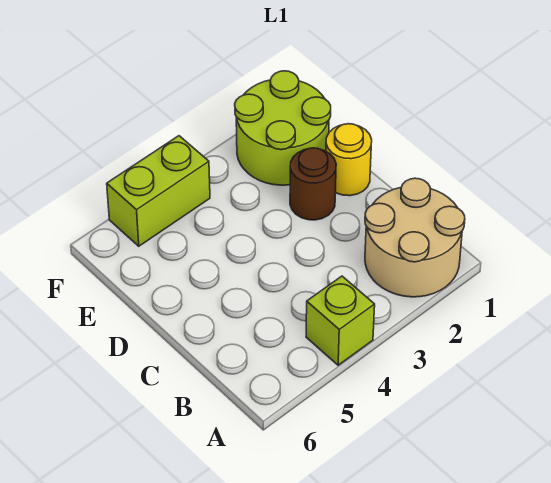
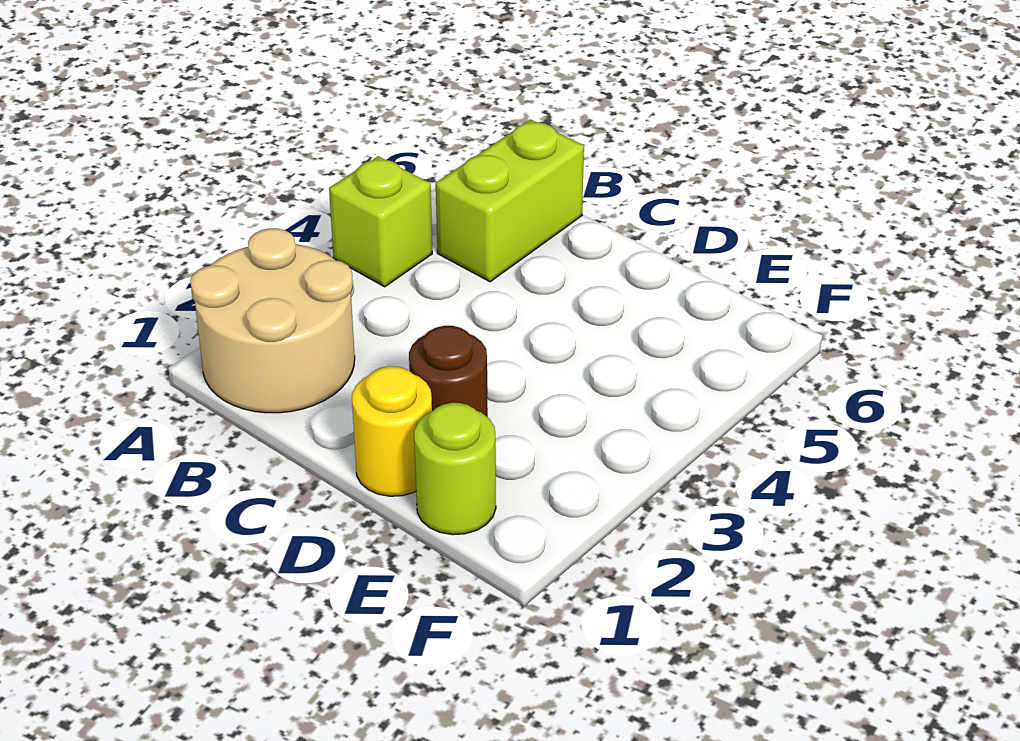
lime round brick E1:F2 level 1 -> lime round brick E1 level 1
lime brick F4:F5 level 1 -> lime brick B5:B6 level 1

